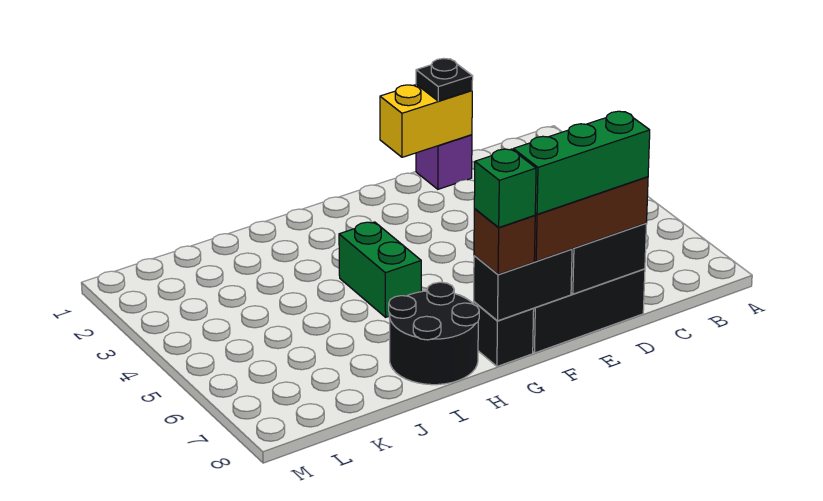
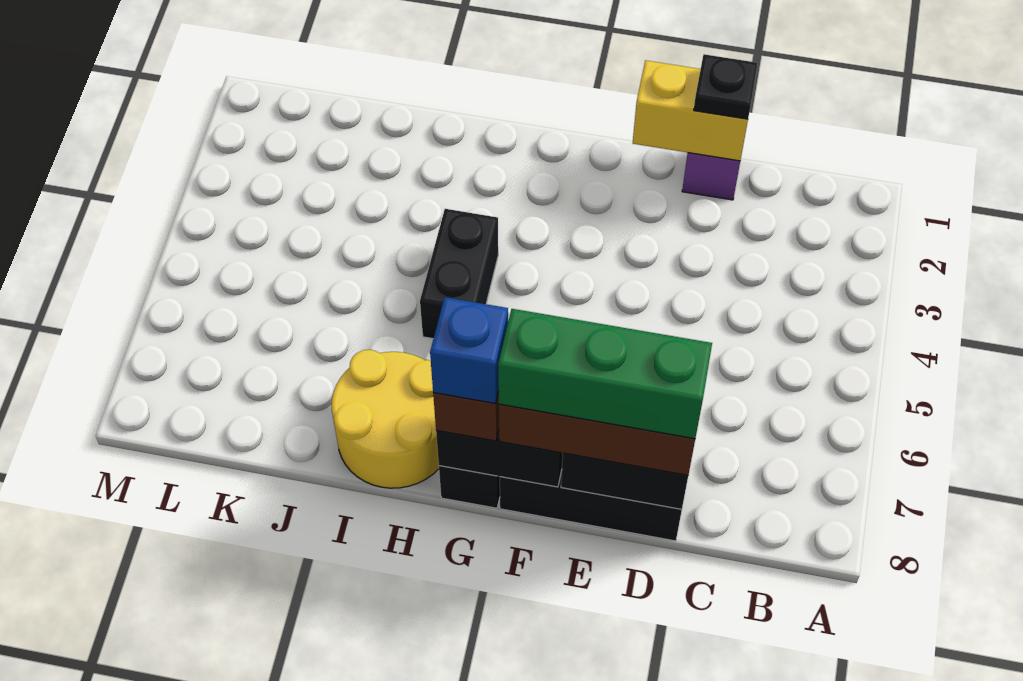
green brick G8 level 4 -> blue brick G8 level 4
green brick H4:H5 level 1 -> black brick H4:H5 level 1
black round brick H7:I8 level 1 -> yellow round brick H7:I8 level 1

